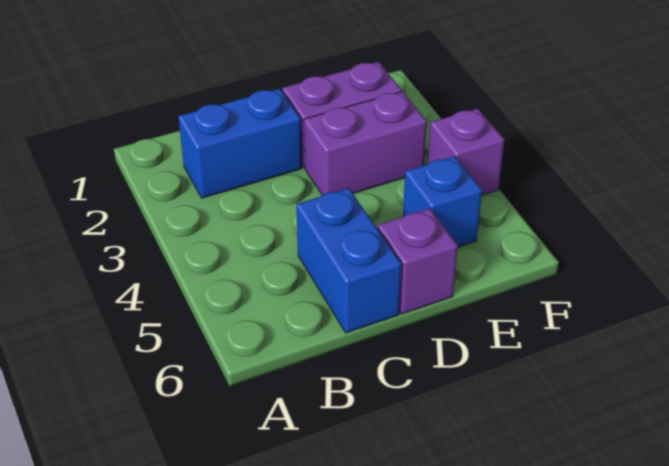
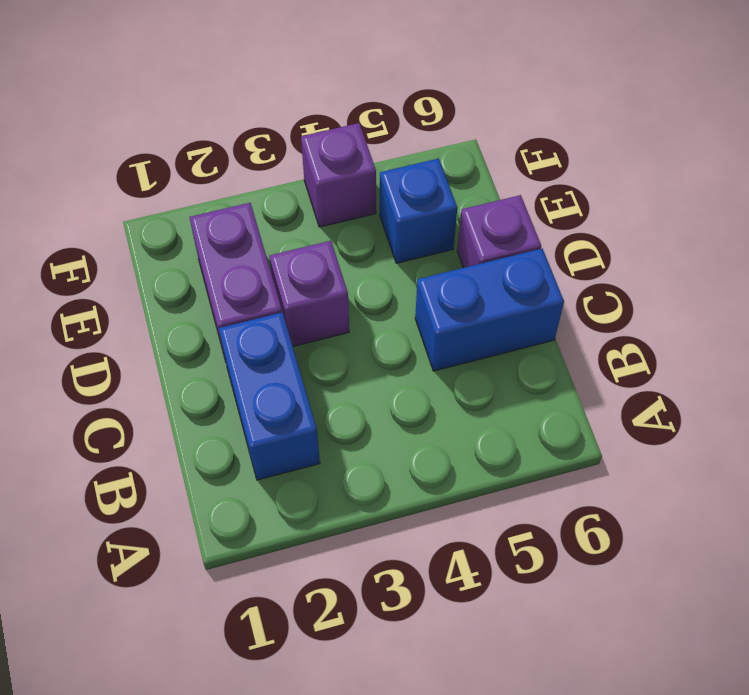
purple brick D3:E3 level 1 -> purple brick D3 level 1

